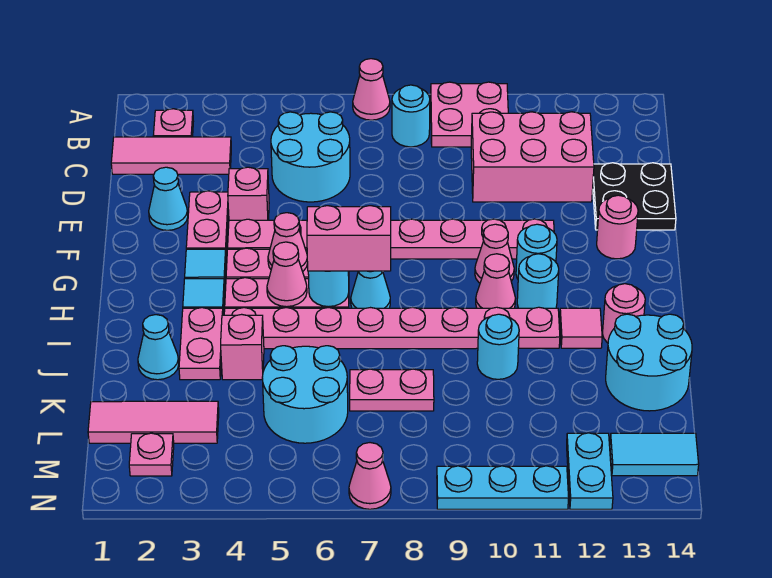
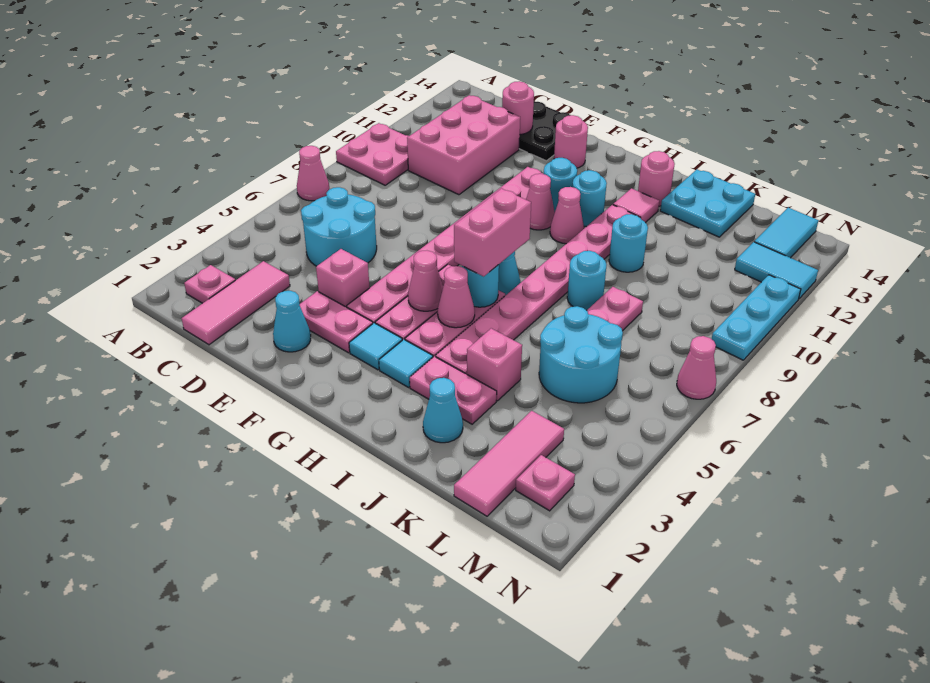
cyan round brick B8 level 1 -> cyan round brick J8 level 1
none -> pink round brick D13 level 2
cyan round brick J13:K14 level 1 -> cyan plate J13:K14 level 1
cyan plate M12:N12 level 1 -> cyan tile M12:N12 level 1

